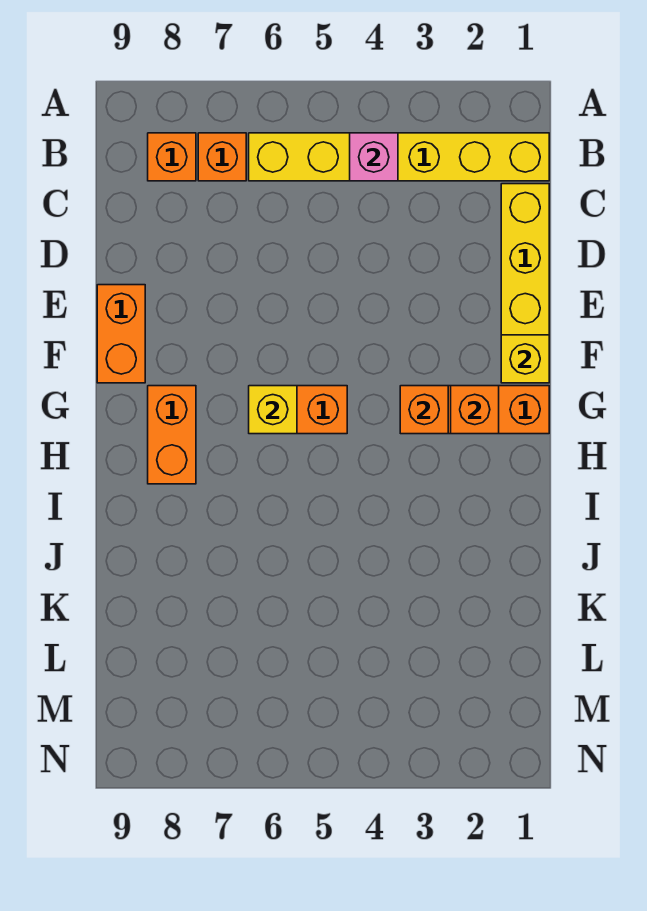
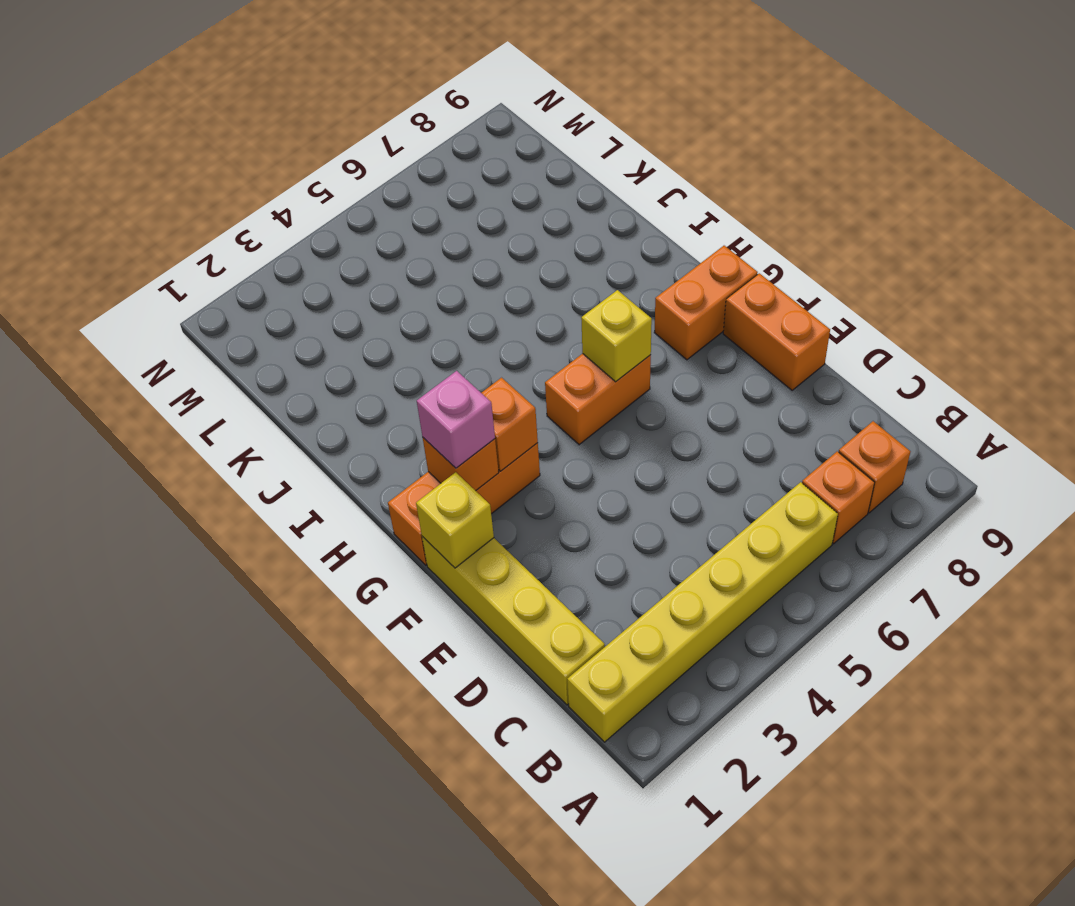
pink brick B4 level 2 -> pink brick G2 level 3
orange brick G8:H8 level 1 -> orange brick G8:G9 level 1

